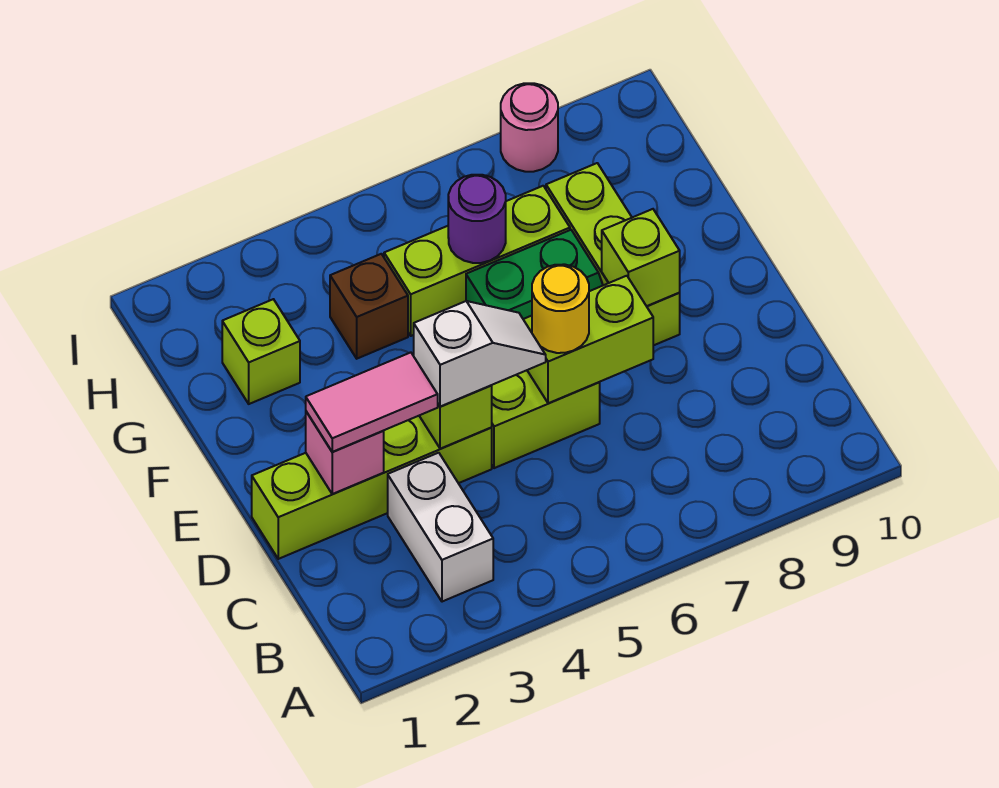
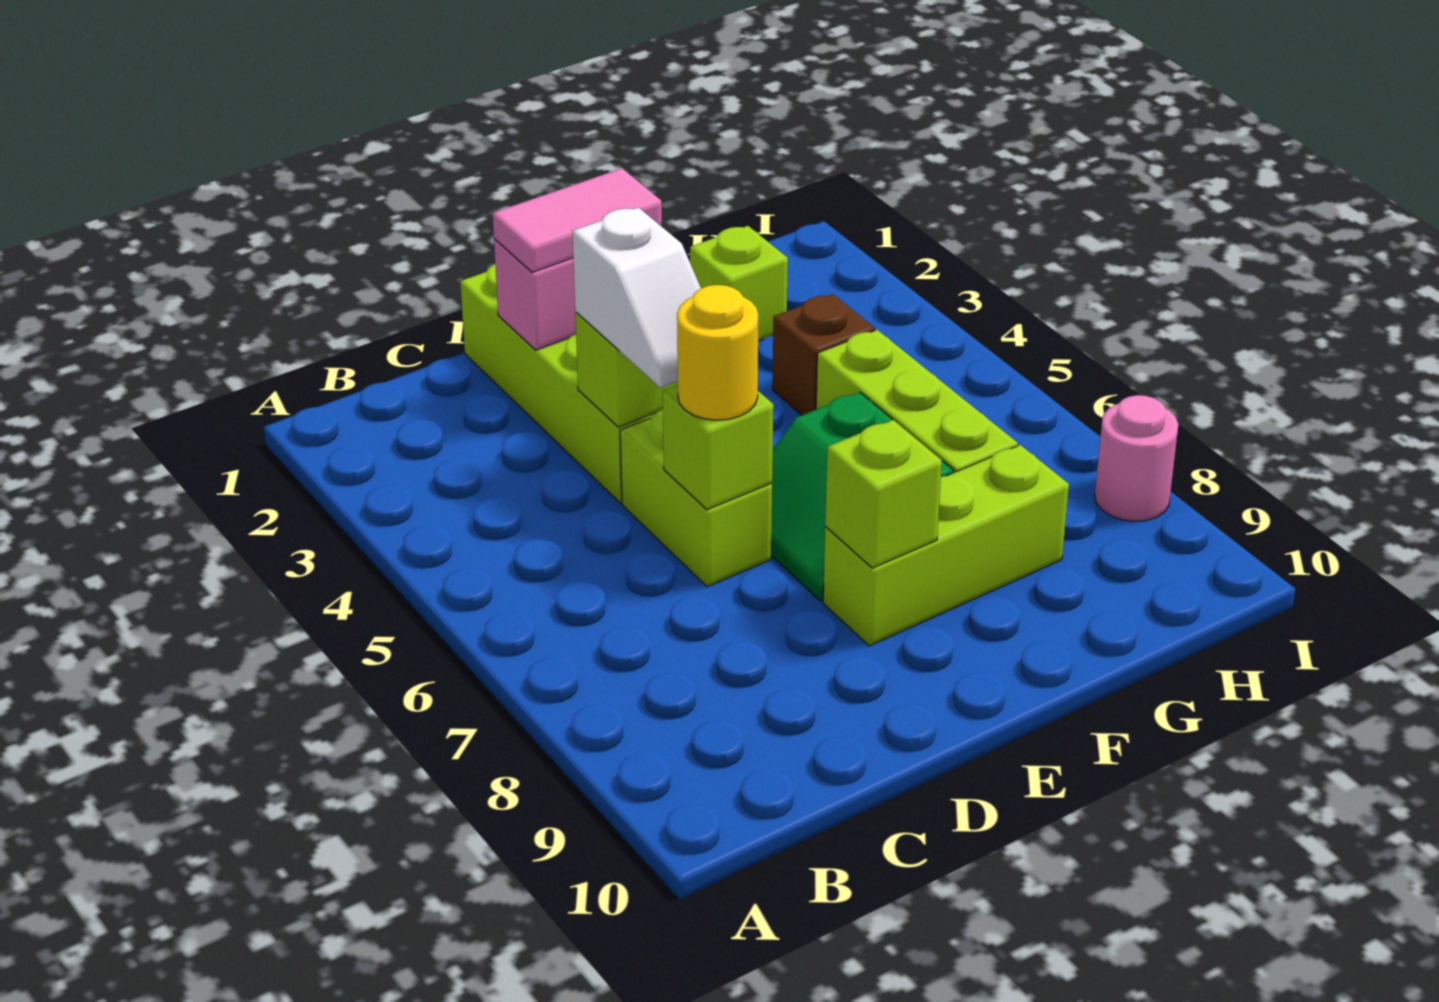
white brick B3:C3 level 1 -> none
pink tile D2:D3 level 3 -> pink tile D2:E2 level 3
lime brick D6:D7 level 2 -> lime brick D6 level 2
purple round brick G6 level 2 -> none

